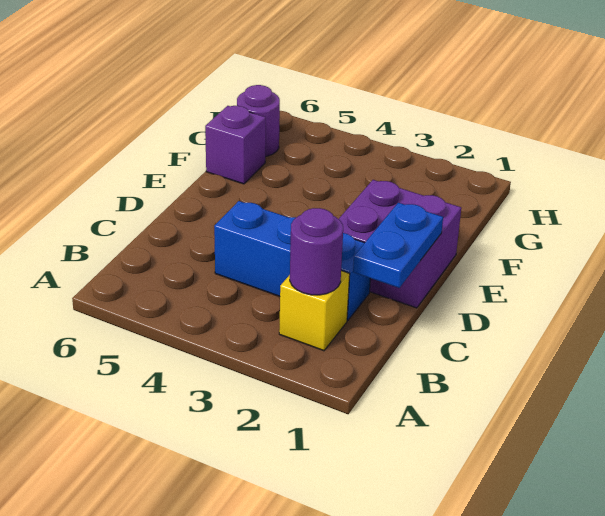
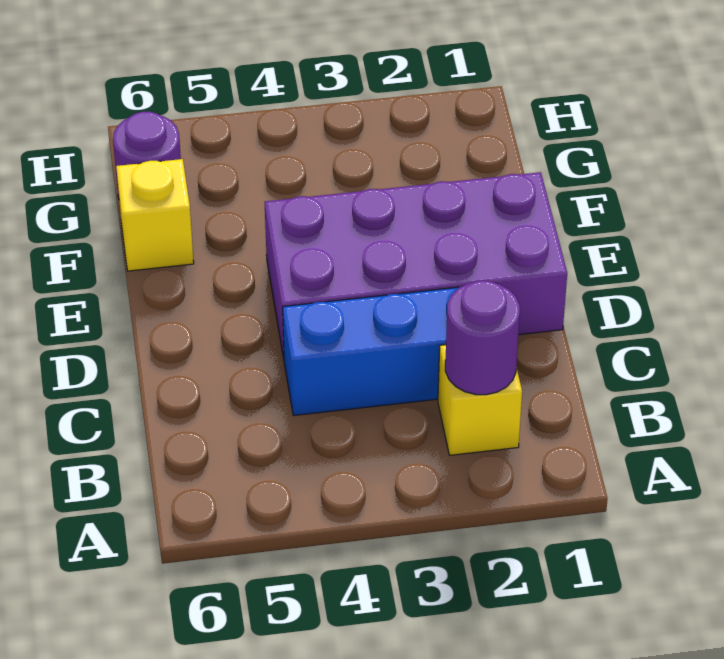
blue plate C1:D1 level 2 -> none
purple brick D1:E2 level 1 -> purple brick D1:E4 level 1
purple brick F6 level 1 -> yellow brick F6 level 1

